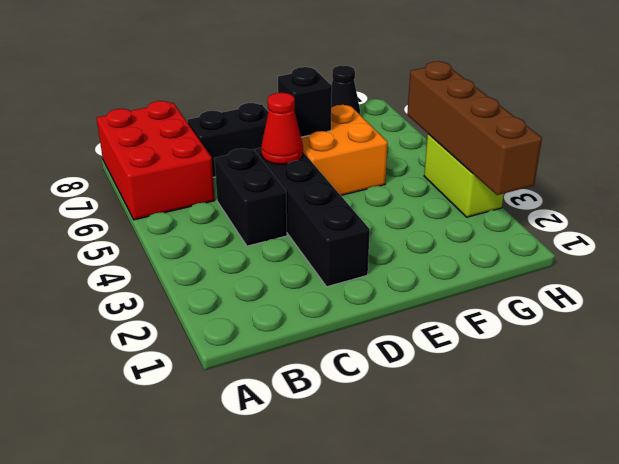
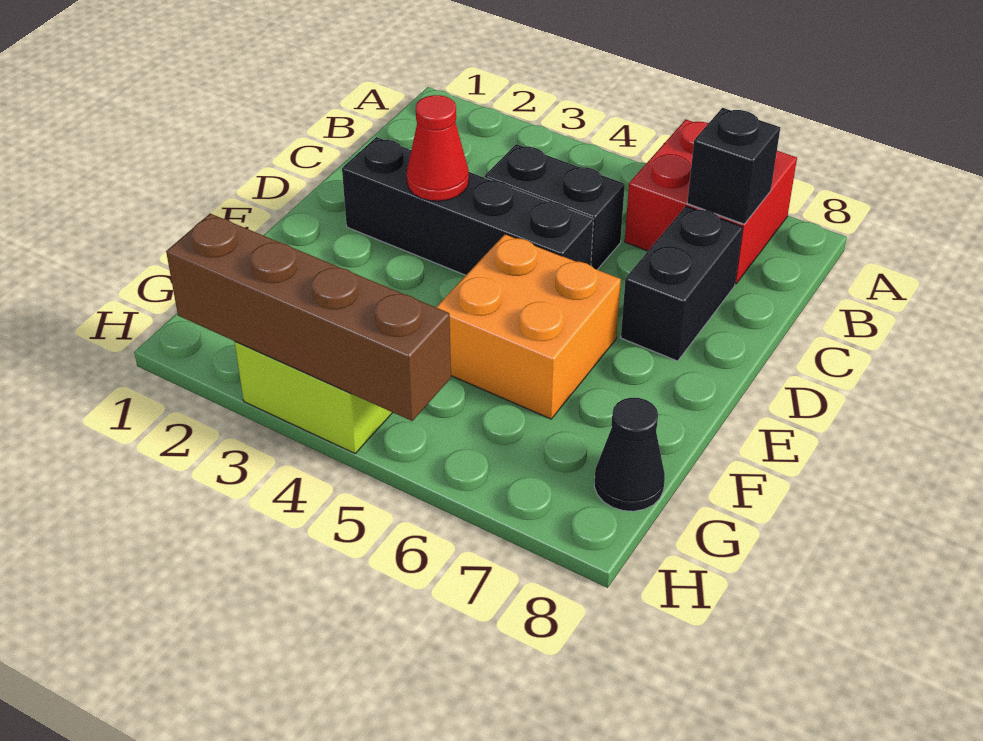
red brick A6:B8 level 1 -> red brick A6:B7 level 1
red cone D5 level 2 -> red cone D3 level 2
black brick E6 level 2 -> black brick B7 level 2

